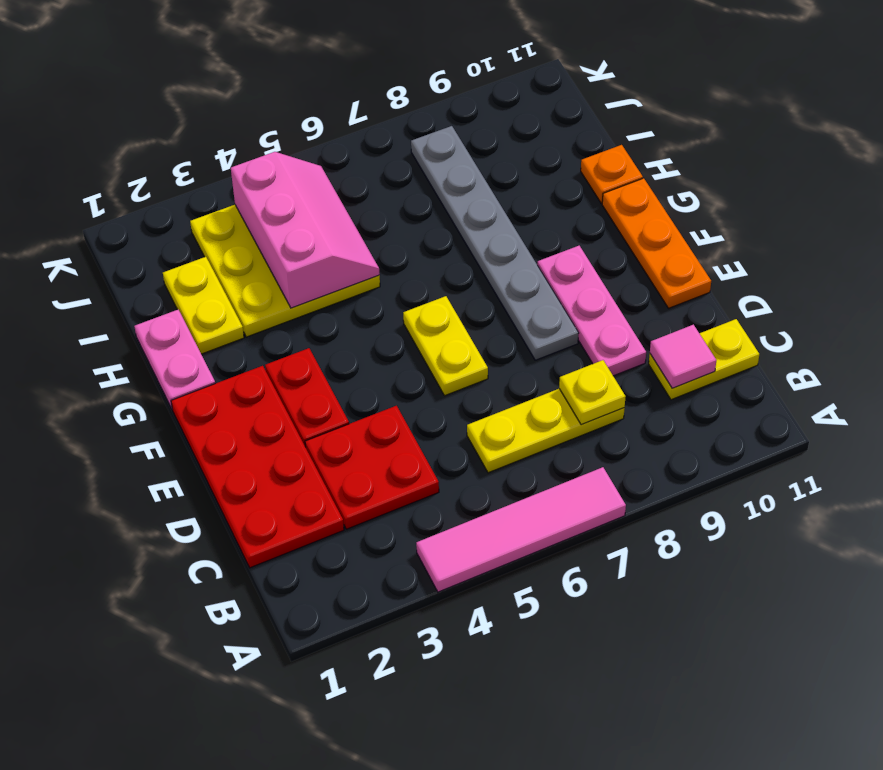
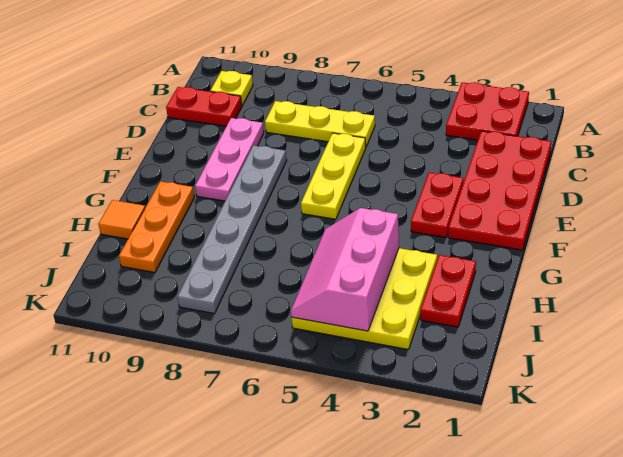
pink tile A4:A7 level 1 -> none
red plate C3:D4 level 1 -> red plate A2:B3 level 1
yellow plate C8 level 2 -> yellow plate B10 level 1
yellow plate C10:C11 level 1 -> red plate C10:C11 level 1
pink tile C10 level 2 -> none
yellow plate E6:F6 level 1 -> yellow plate D6:F6 level 1
orange plate E11:G11 level 1 -> orange plate G10:I10 level 1
pink plate G1:H1 level 1 -> none
yellow plate H2:I2 level 1 -> red plate H2:I2 level 1
orange plate H11 level 1 -> orange tile H11 level 1

